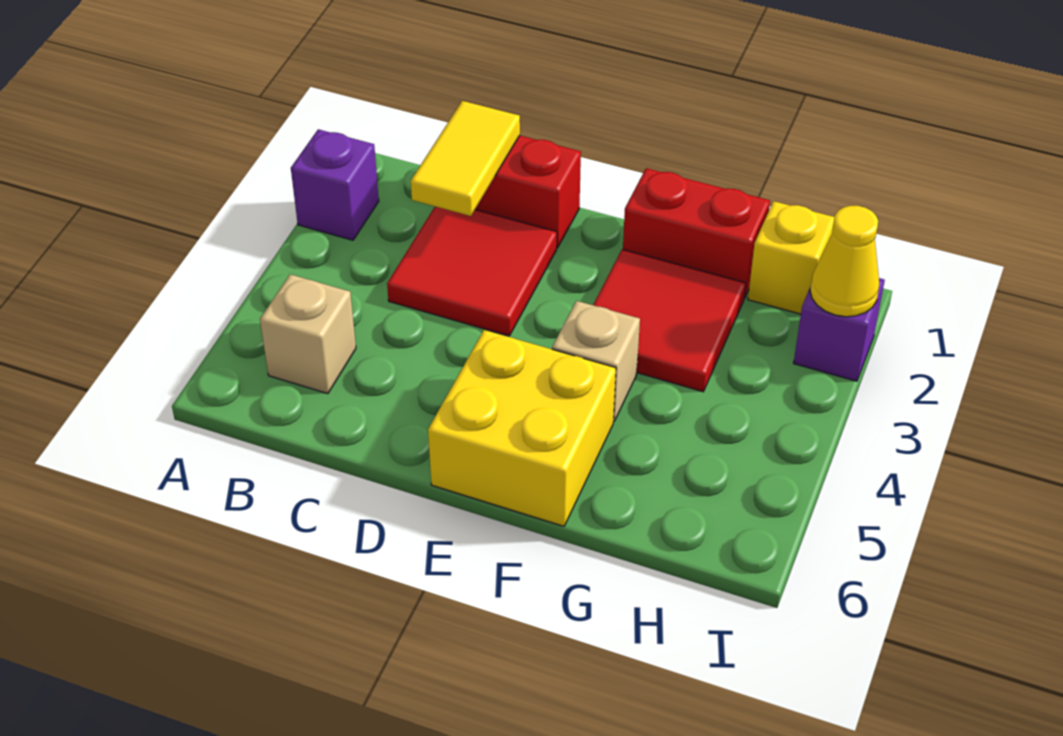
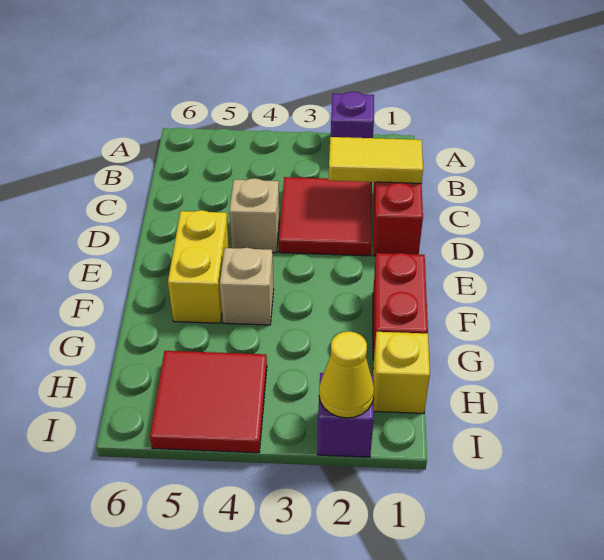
tan brick B5 level 1 -> tan brick D4 level 1
yellow brick E5:F6 level 1 -> yellow brick E5:F5 level 1
red tile F2:G3 level 1 -> red tile H4:I5 level 1

